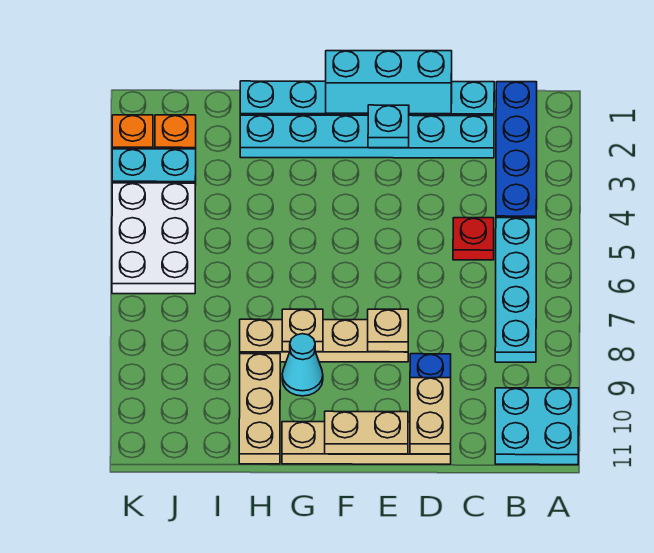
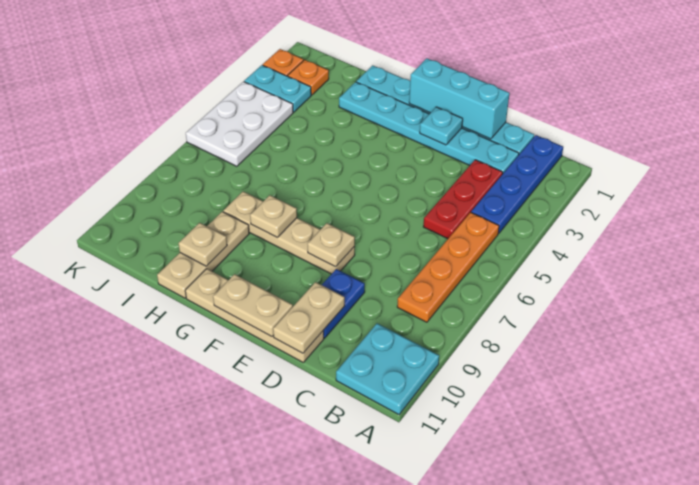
cyan plate B5:B8 level 1 -> orange plate B5:B8 level 1
red plate C5 level 1 -> red plate C3:C5 level 1
cyan cone G9 level 1 -> none
none -> tan plate H10 level 2

